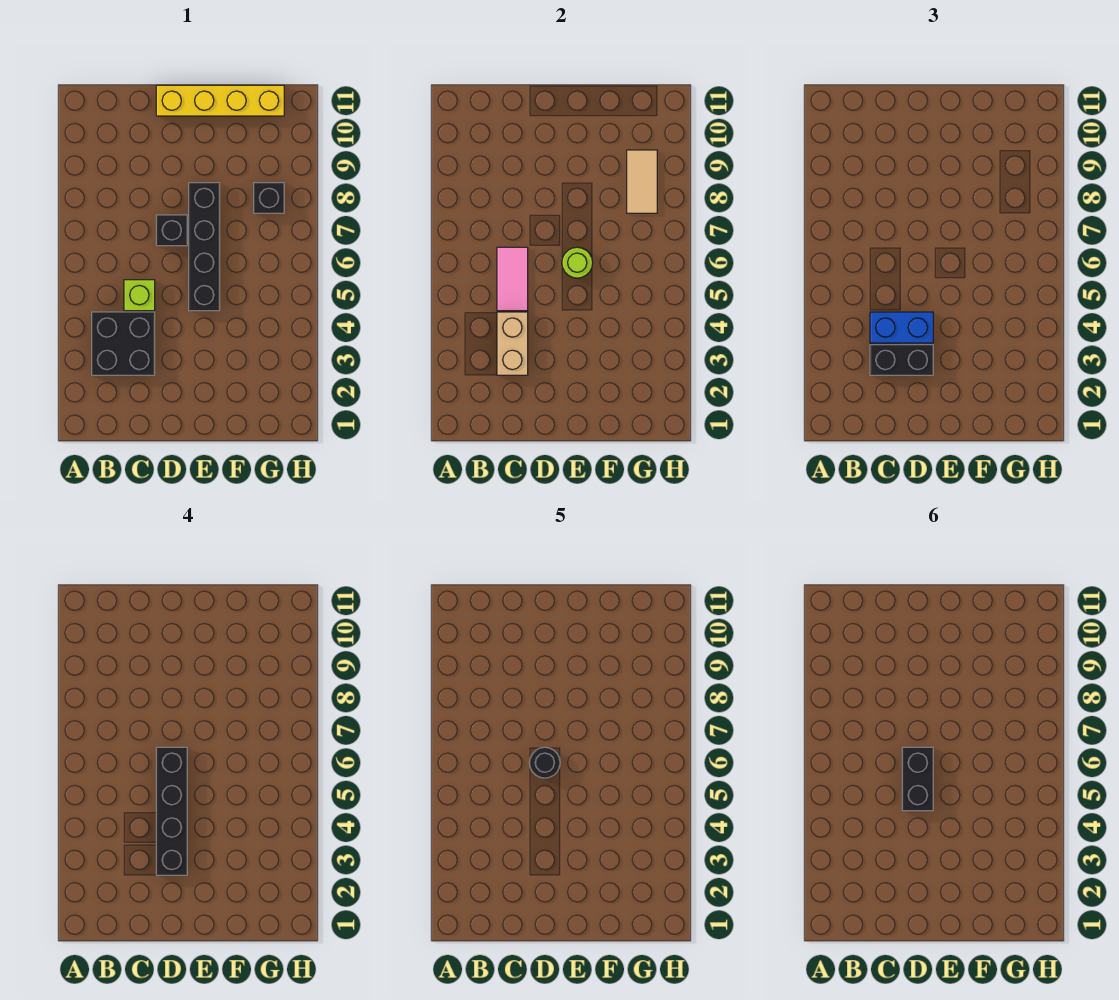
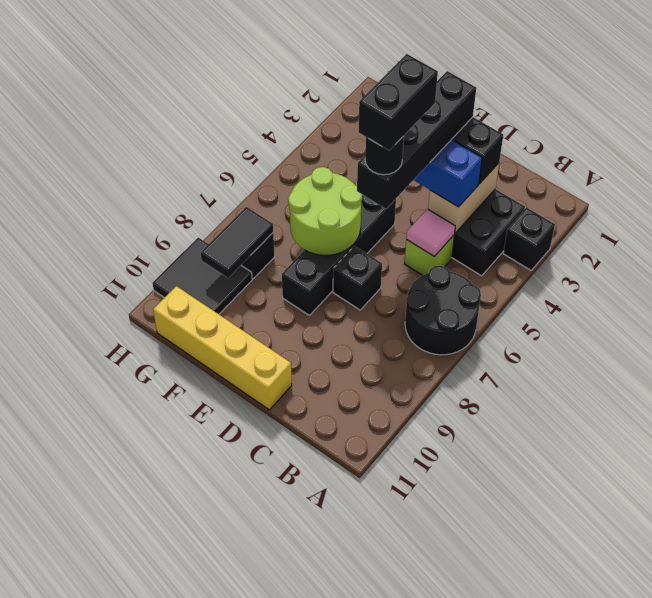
none -> black brick A3 level 1
none -> black round brick A6:B7 level 1
pink tile C5:C6 level 2 -> pink tile C5 level 2
lime round brick E6 level 2 -> lime round brick E6:F7 level 2
tan tile G8:G9 level 2 -> black tile G8:G9 level 2
none -> black tile G9:H10 level 1

